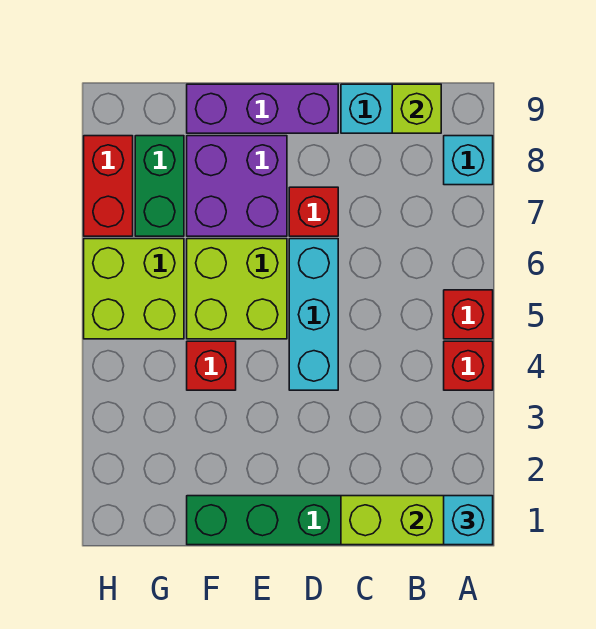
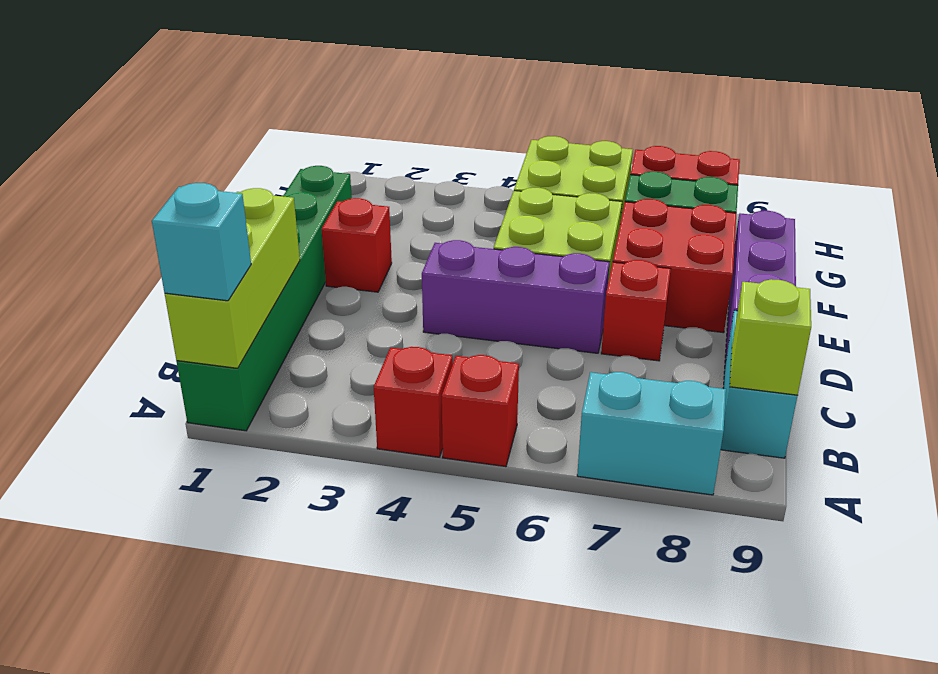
cyan brick A8 level 1 -> cyan brick A7:A8 level 1
cyan brick D4:D6 level 1 -> purple brick D4:D6 level 1
purple brick E7:F8 level 1 -> red brick E7:F8 level 1
red brick F4 level 1 -> red brick E2 level 1

